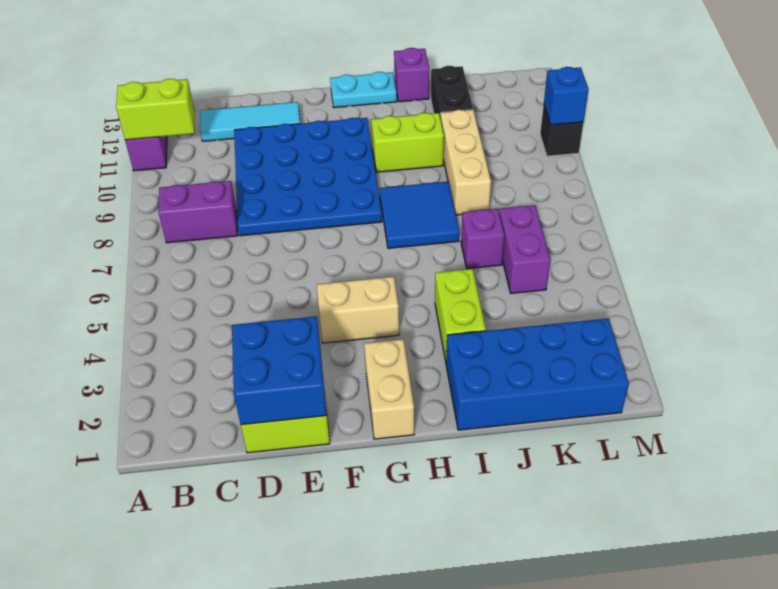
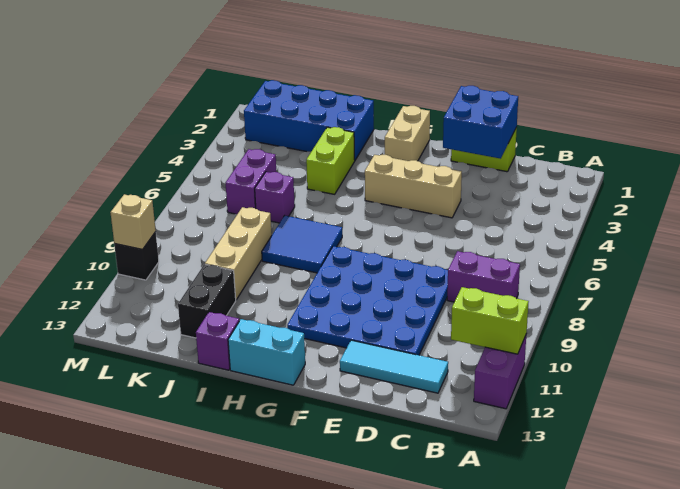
tan brick F4:G4 level 1 -> tan brick E4:G4 level 1
cyan plate G13:H13 level 1 -> cyan brick G13:H13 level 1
lime brick H10:I10 level 1 -> none
blue brick M10 level 2 -> tan brick M10 level 2

